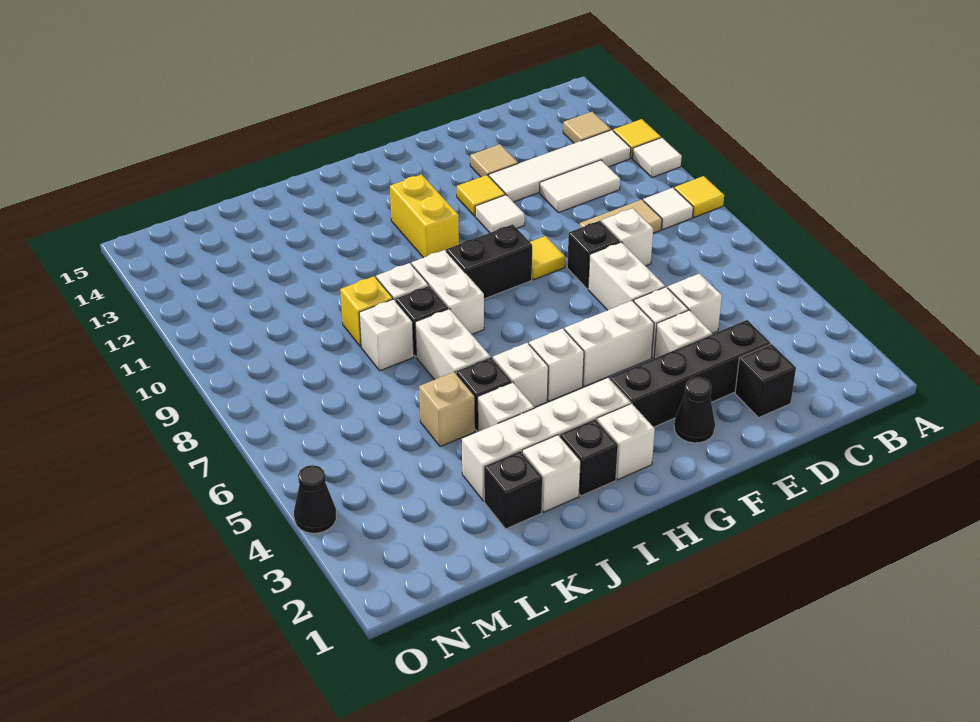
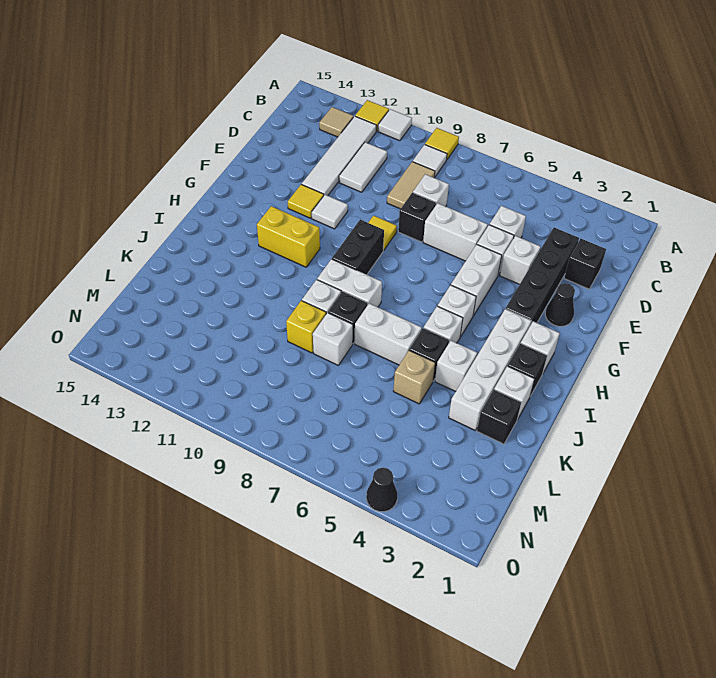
tan tile E13 level 1 -> none

